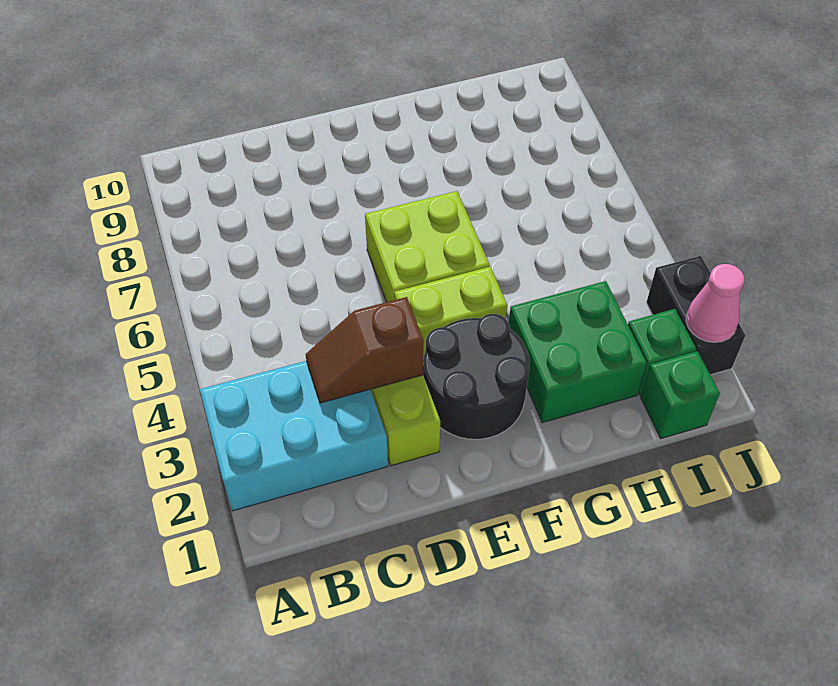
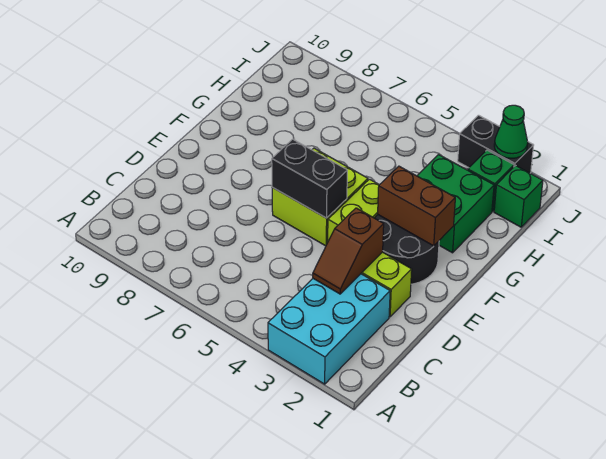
none -> black brick E5:E6 level 2
none -> brown brick F2:F3 level 2
pink cone J2 level 2 -> green cone J2 level 2

